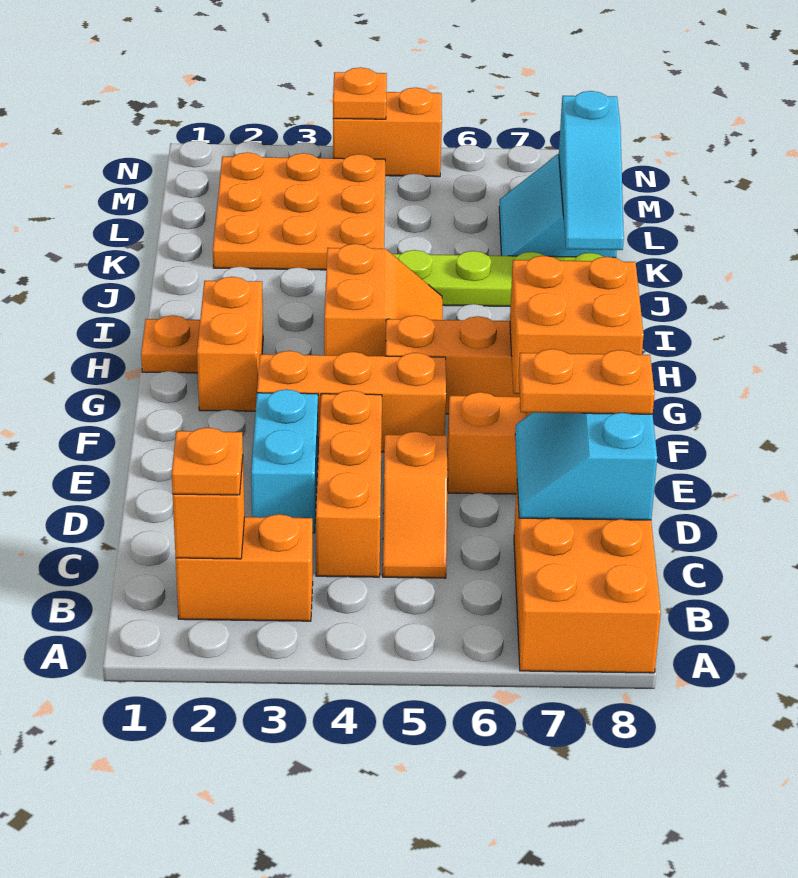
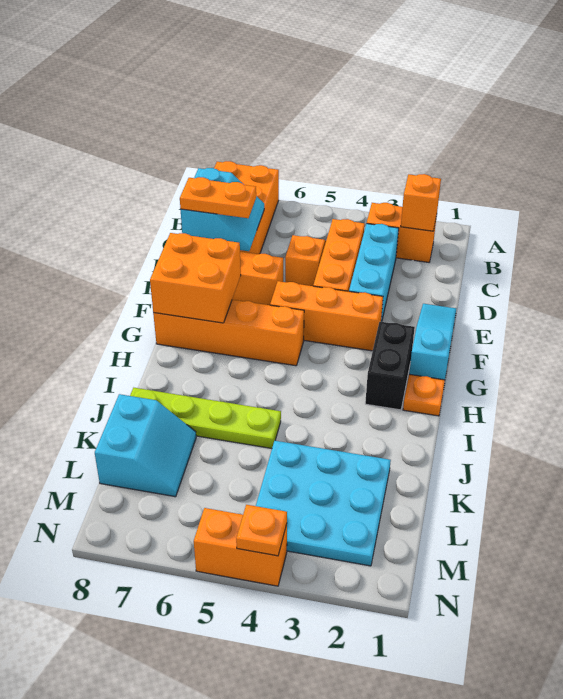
orange plate B2 level 3 -> none
cyan brick D3:E3 level 1 -> cyan brick C3:E3 level 1
orange brick G2:H2 level 1 -> black brick G2:H2 level 1
orange slope H4:I5 level 1 top 4 -> none
cyan slope J8:L8 level 2 top L -> cyan slope E1:G1 level 1 top G
orange plate K2:M4 level 1 -> cyan plate K2:M4 level 1

